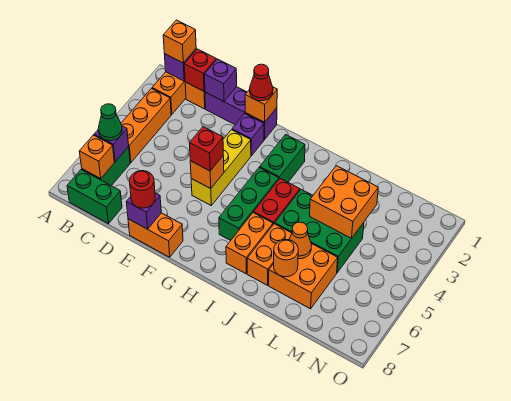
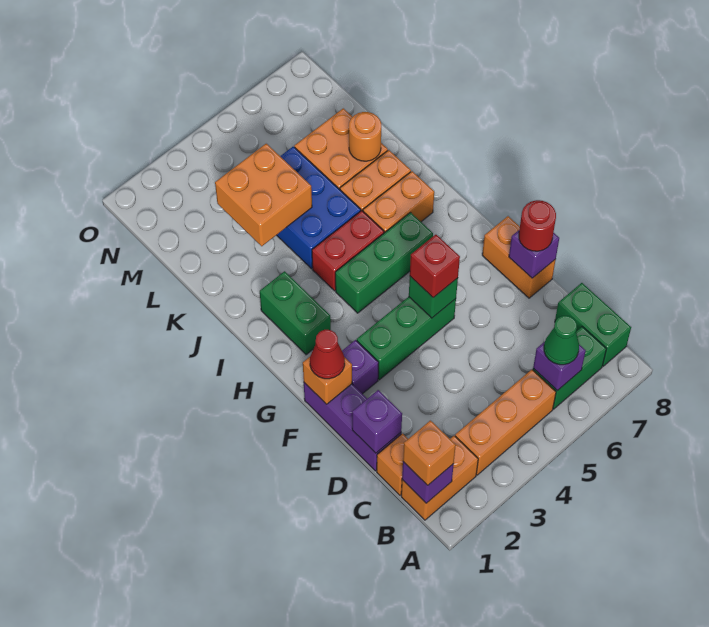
orange brick B7 level 2 -> none
red brick C1 level 2 -> none
yellow brick F3:F5 level 1 -> green brick F3:F5 level 1
orange brick F5 level 2 -> green brick F5 level 2
green brick H2:H3 level 1 -> green brick H2:I2 level 1
green brick J4:L5 level 1 -> blue brick J4:L5 level 1
orange cone K6 level 2 -> none

